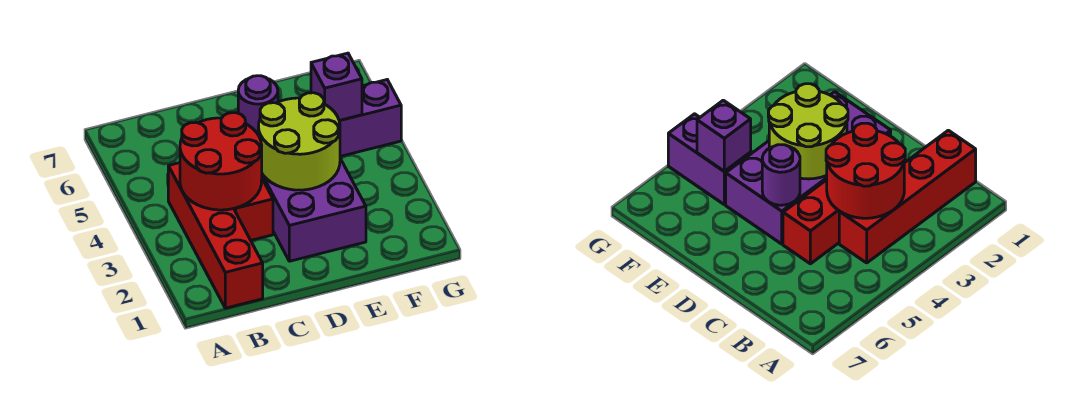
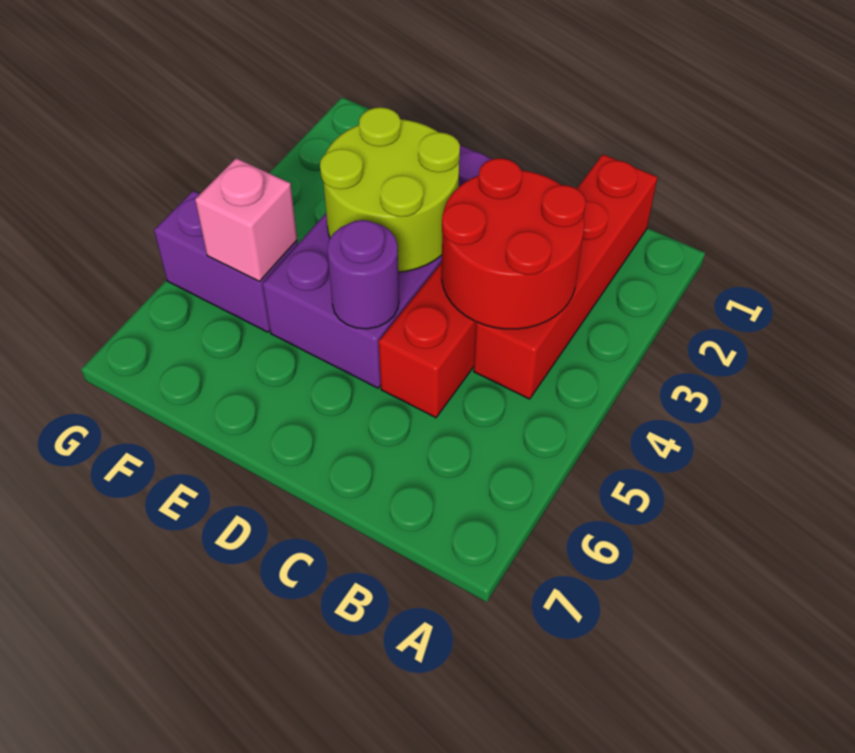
purple brick F5 level 2 -> pink brick F5 level 2

